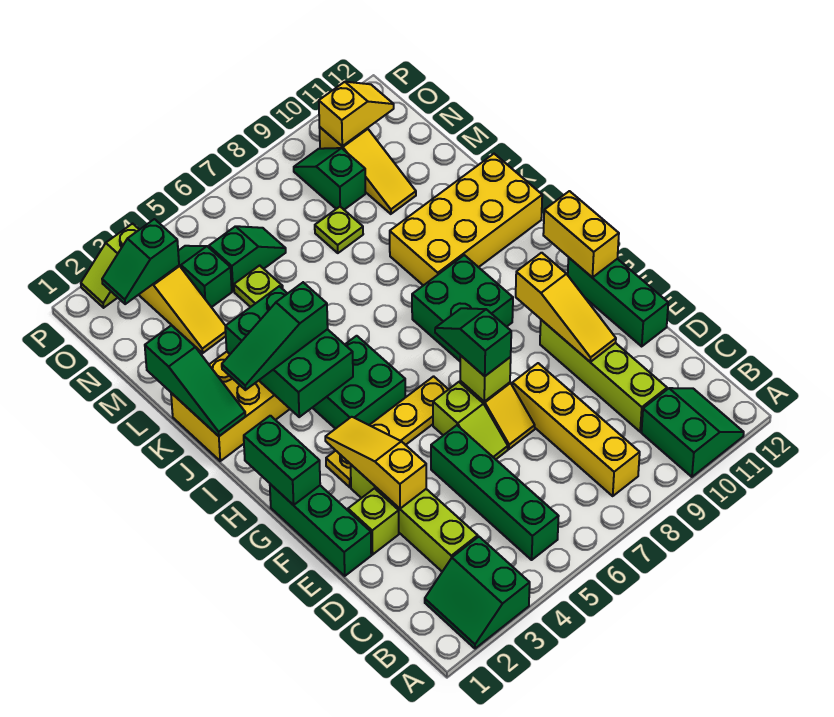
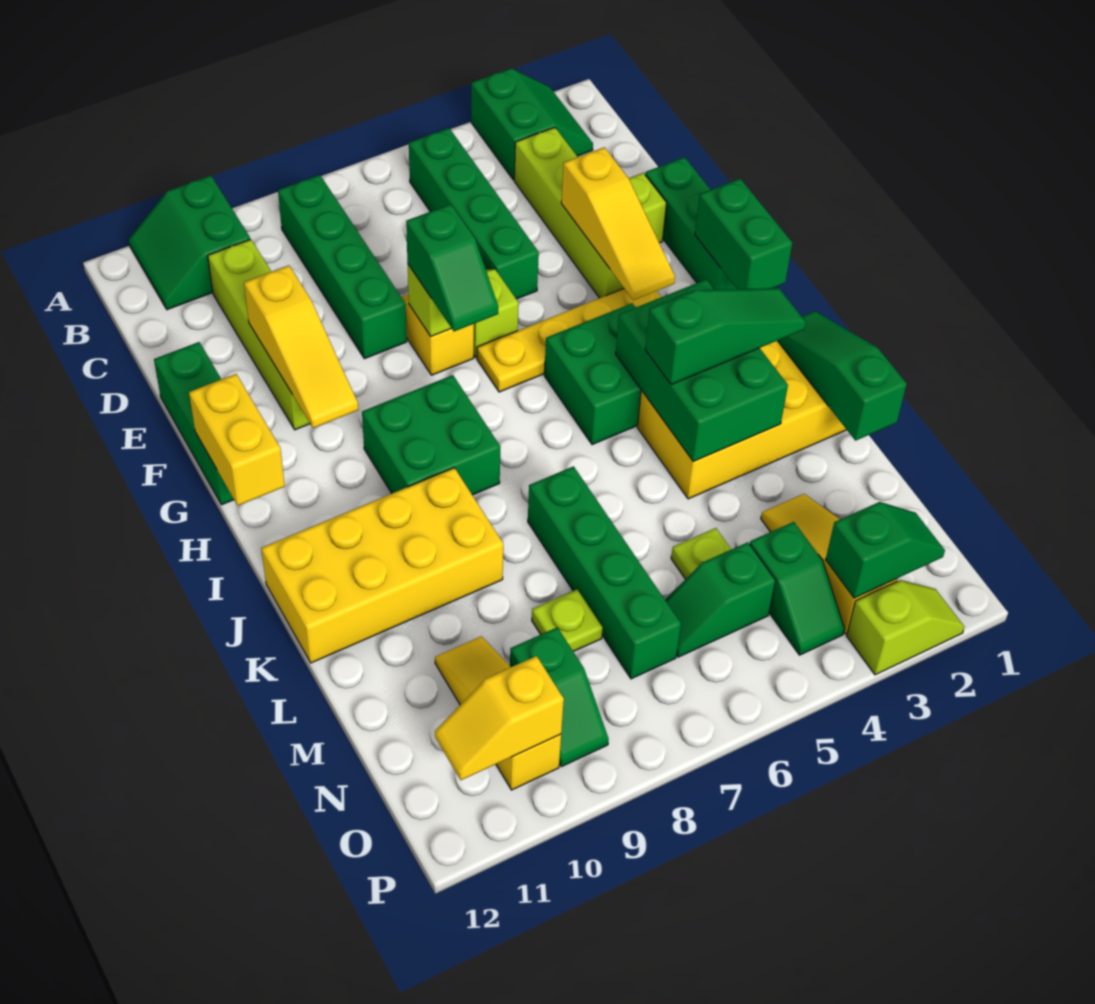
yellow brick B8:E8 level 1 -> green brick B8:E8 level 1
yellow slope E10:G10 level 2 top G -> yellow slope E10:G10 level 2 top E
none -> green brick K7:N7 level 1

